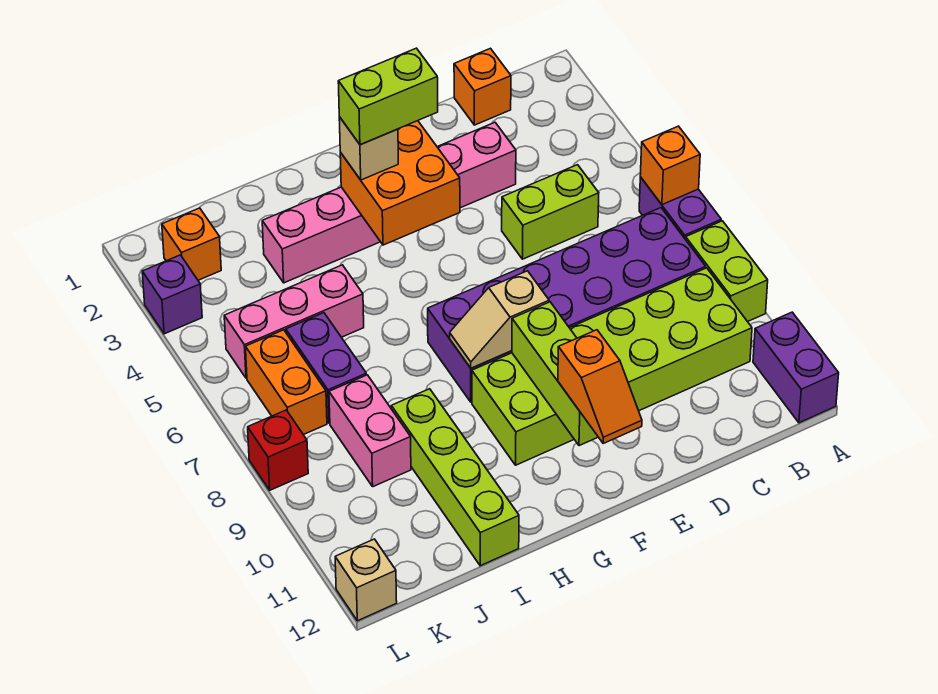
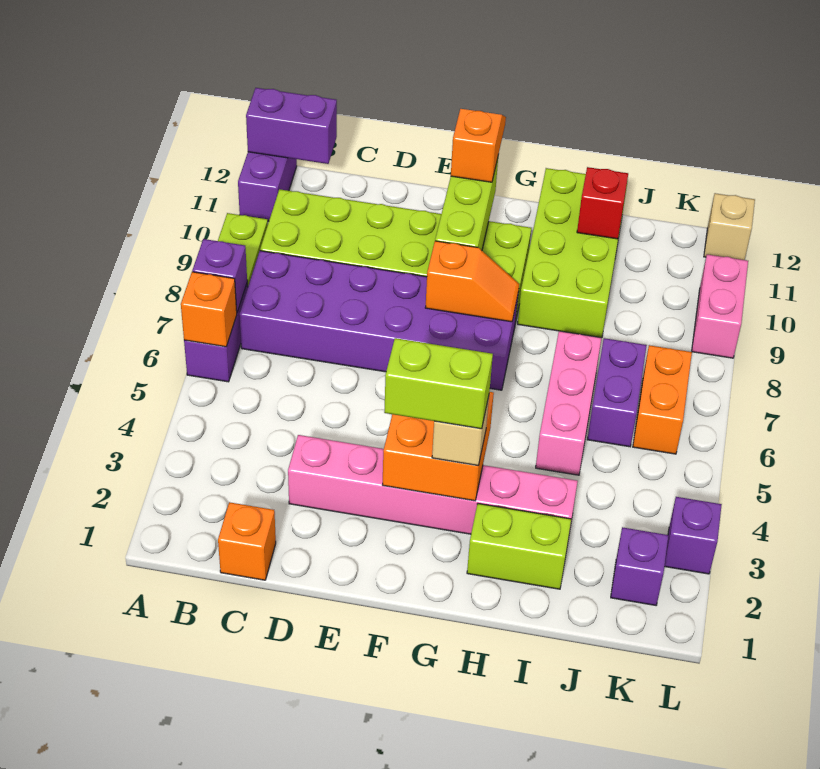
none -> purple brick A7 level 2
none -> purple brick A12:B12 level 2
lime brick C5:D5 level 1 -> lime brick H2:I2 level 1
tan slope F8:G8 level 2 top F -> orange slope F8:G8 level 2 top F
pink brick I5:K5 level 1 -> pink brick I5:I7 level 1
lime brick I9:I12 level 1 -> lime brick H9:I12 level 1
pink brick J8:J9 level 1 -> pink brick L9:L10 level 1
orange brick K2 level 1 -> purple brick K2 level 1
red brick L8 level 1 -> red brick I11 level 2

